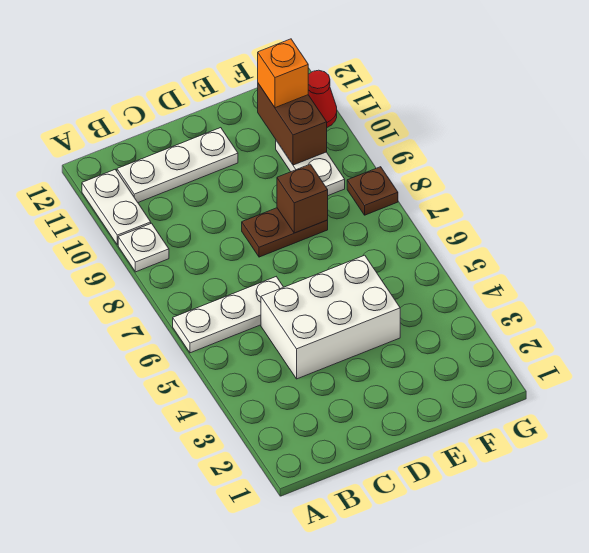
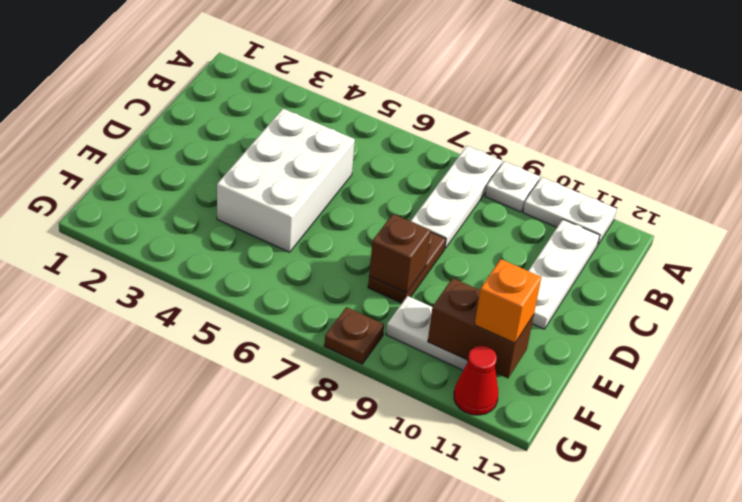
white plate A6:C6 level 1 -> white plate A8:C8 level 1

